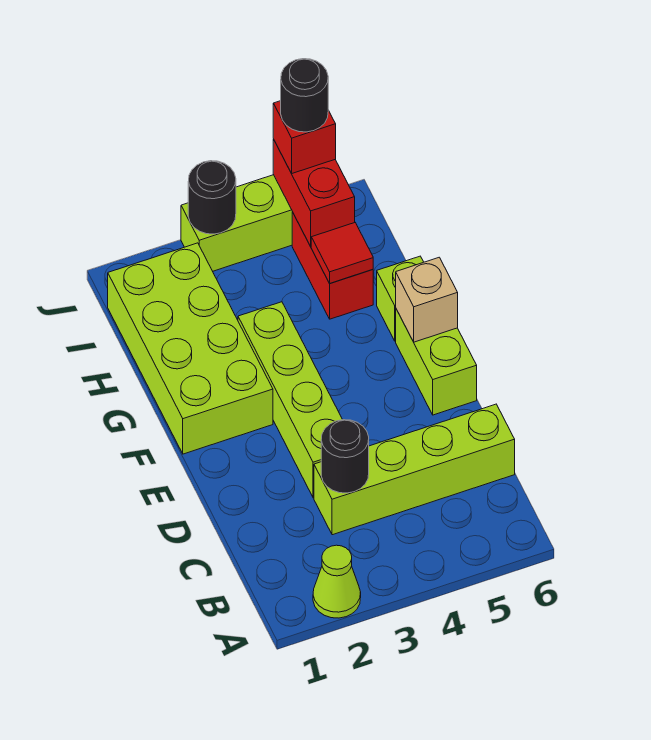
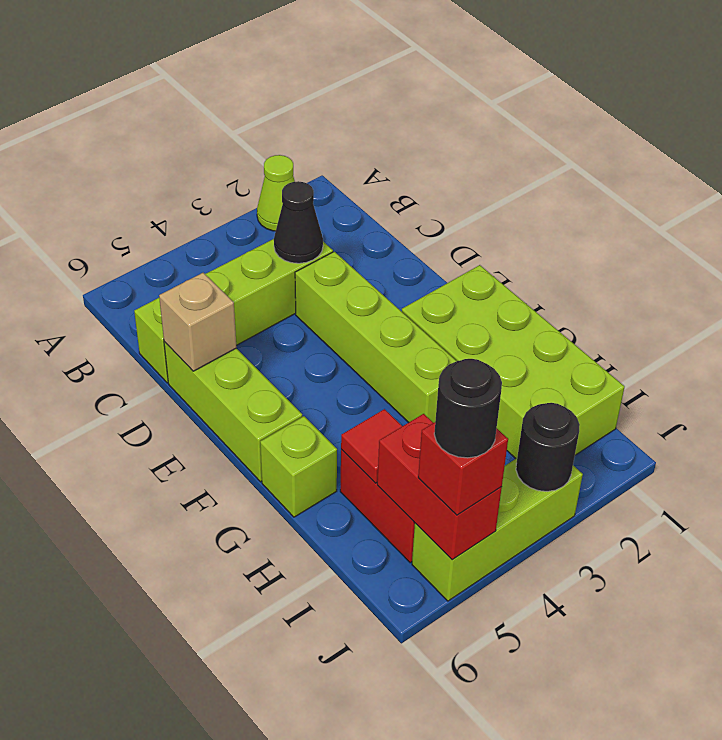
black round brick C3 level 2 -> black cone C3 level 2
lime brick E6:F6 level 1 -> lime brick D6:F6 level 1
tan brick F6 level 2 -> tan brick D6 level 2

